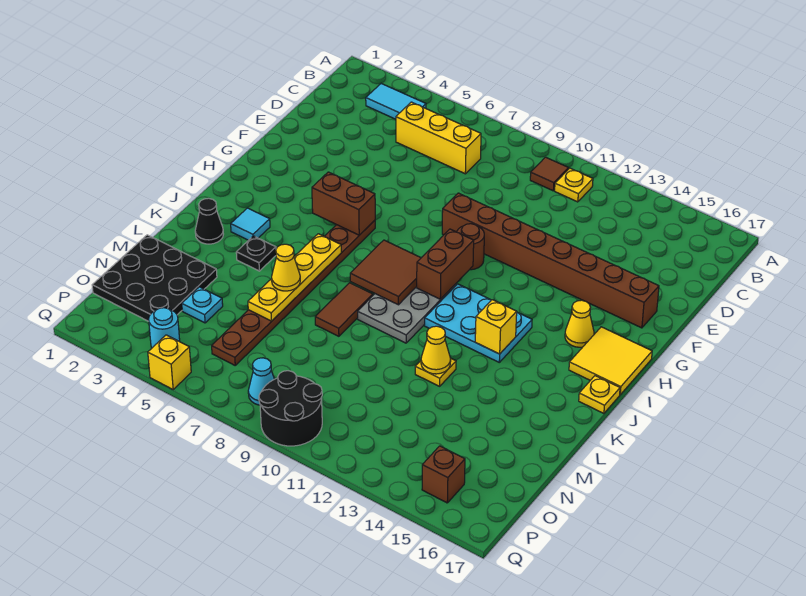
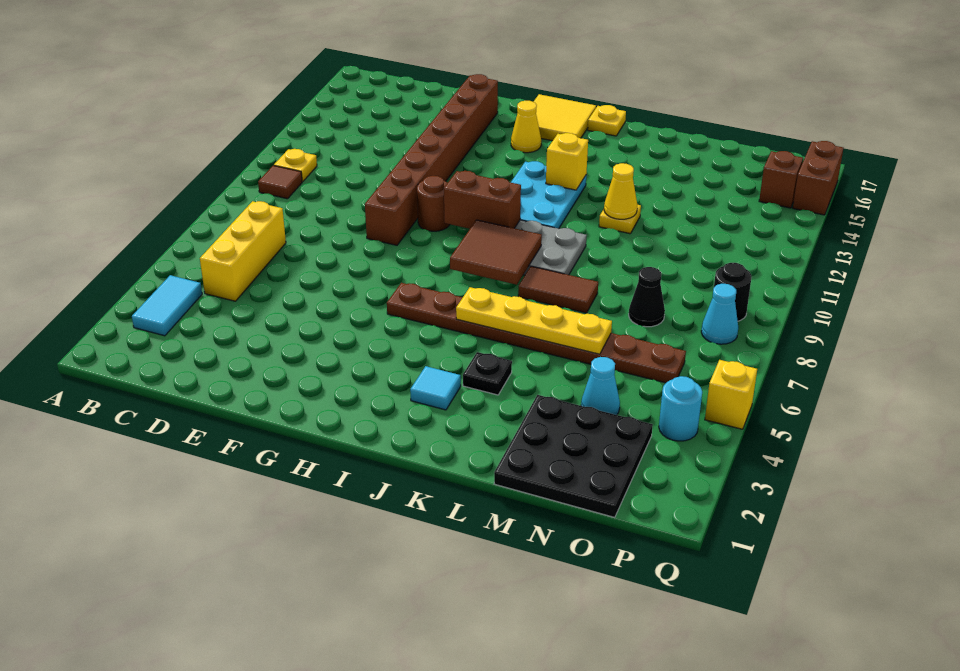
brown brick H5:H6 level 2 -> brown brick Q15:Q16 level 1
black cone K2 level 1 -> black cone N8 level 1
yellow cone L6 level 3 -> none
cyan plate N4 level 1 -> cyan cone N4 level 1
black round brick P9:Q10 level 1 -> black round brick P9 level 1

